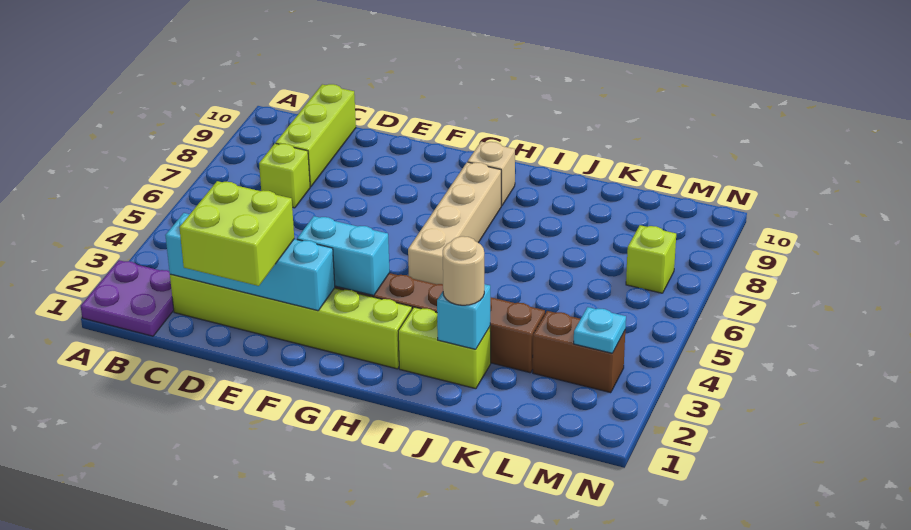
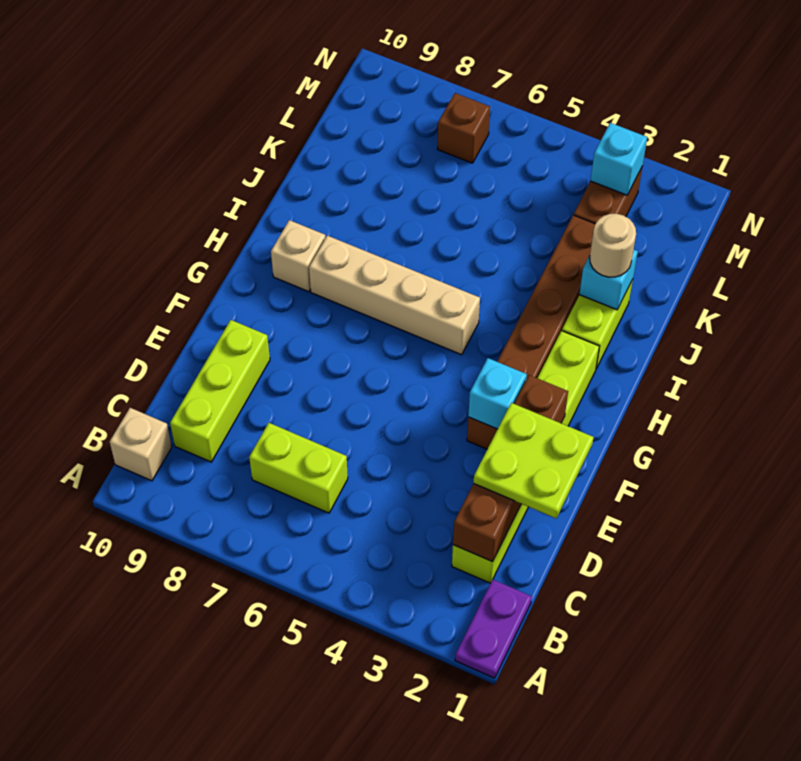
purple plate A1:B2 level 1 -> purple plate A1:B1 level 1
none -> tan brick B10 level 1
cyan brick C2:F2 level 2 -> brown brick C2:F2 level 2
lime brick C7 level 1 -> lime brick C6:C7 level 1
lime brick C8:C10 level 1 -> lime brick C9:E9 level 1
lime brick D1:E2 level 3 -> lime plate D1:E2 level 3
cyan brick F3:G3 level 2 -> cyan brick F3 level 2
cyan plate M3 level 2 -> cyan brick M3 level 2
lime brick M7 level 1 -> brown brick M7 level 1

